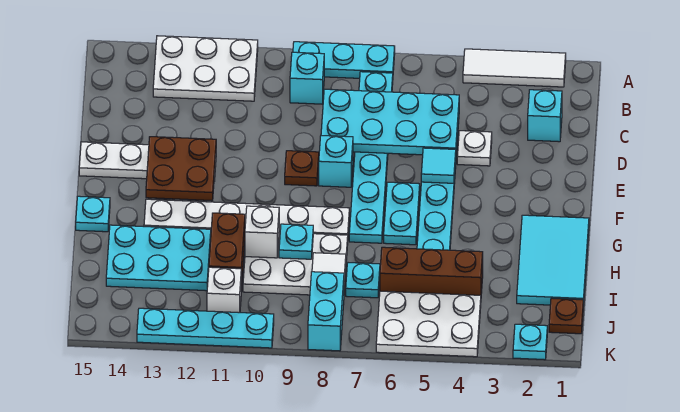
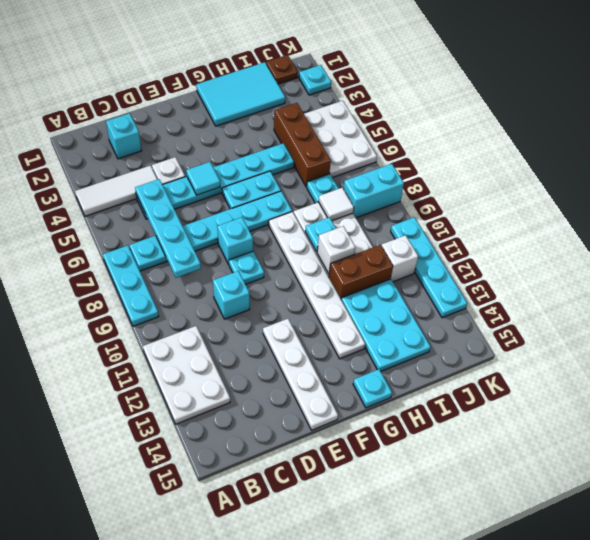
white tile A2:A4 level 1 -> white tile A4:C4 level 1
cyan brick B9 level 1 -> cyan brick D10 level 1
cyan plate C5:D8 level 2 -> cyan plate C5:C8 level 2
brown plate E9 level 1 -> cyan plate E9 level 1
brown plate E12:F13 level 2 -> none

